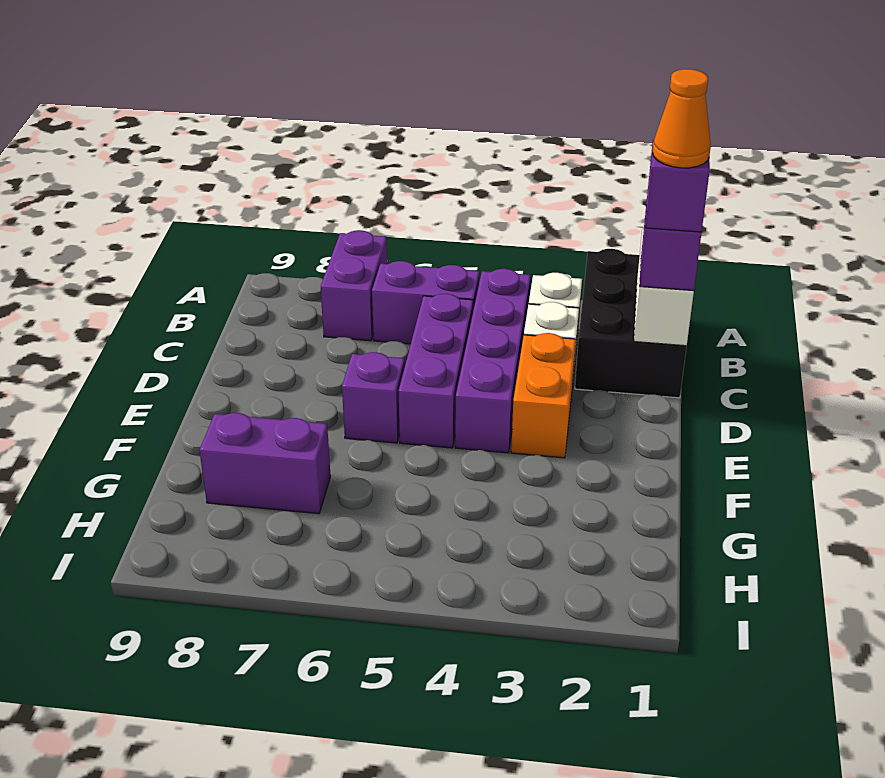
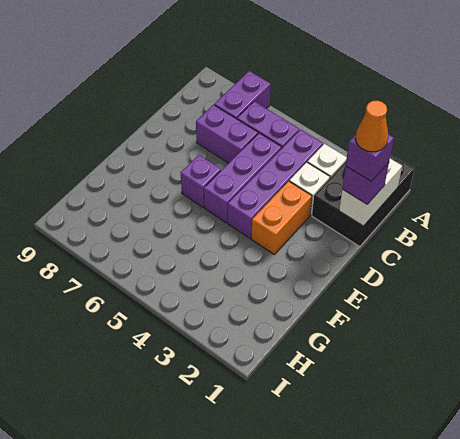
purple brick G7:G8 level 1 -> purple brick C6:C7 level 1

